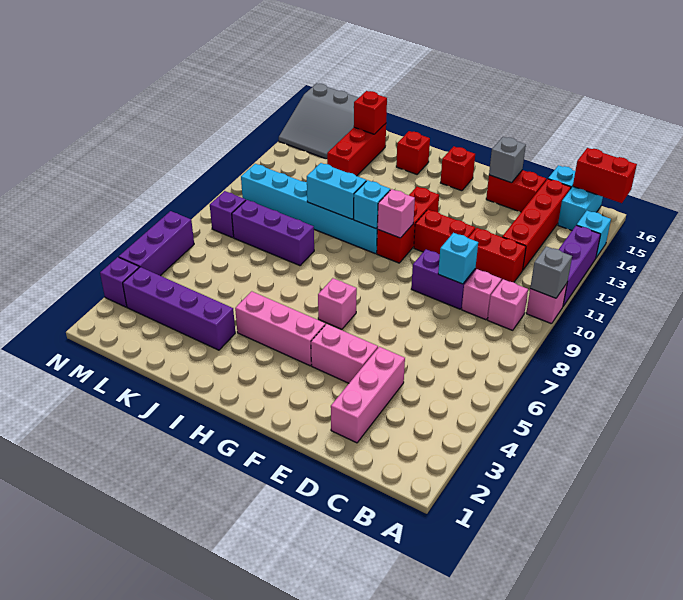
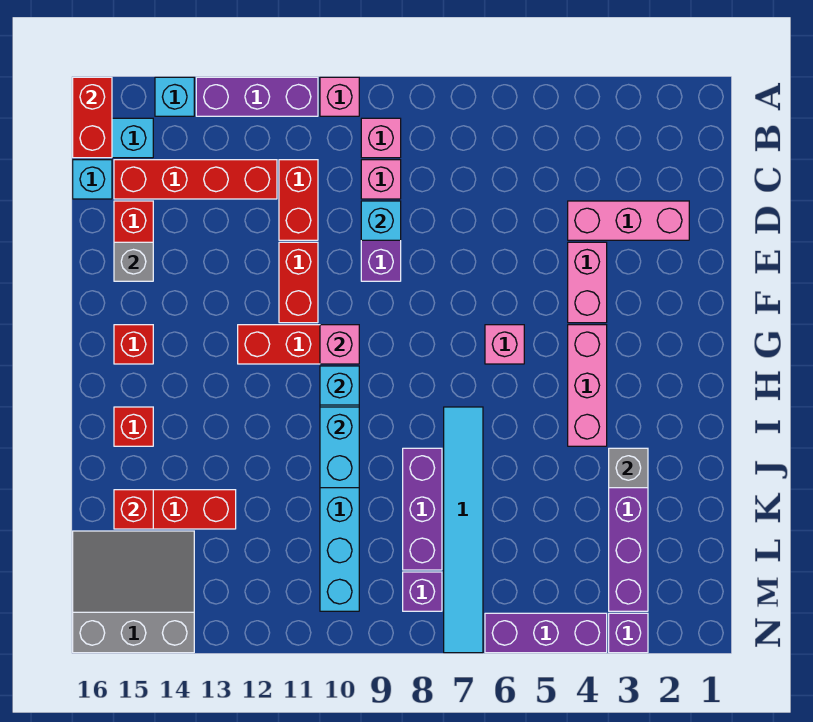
grey brick A10 level 2 -> grey brick J3 level 2
none -> cyan tile I7:N7 level 1
grey slope L14:N16 level 1 top 16 -> grey slope L14:N16 level 1 top N

